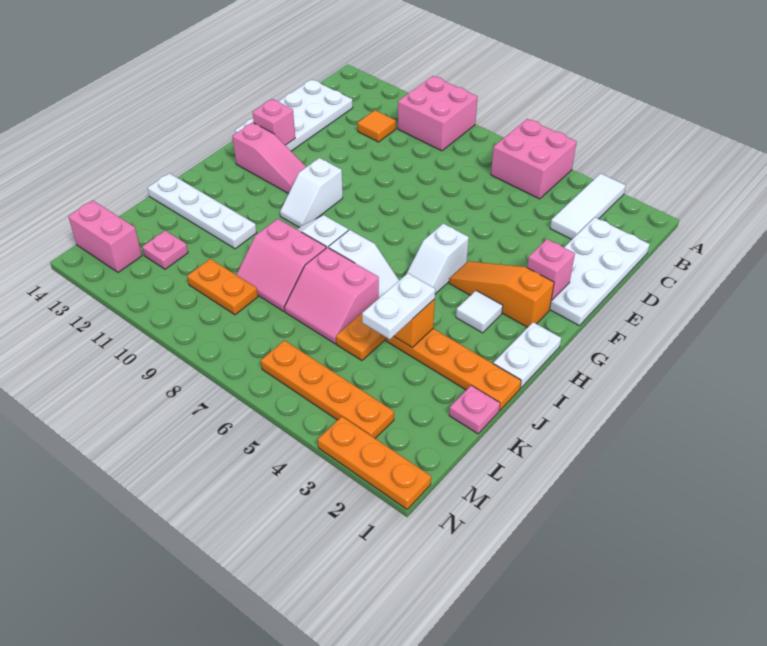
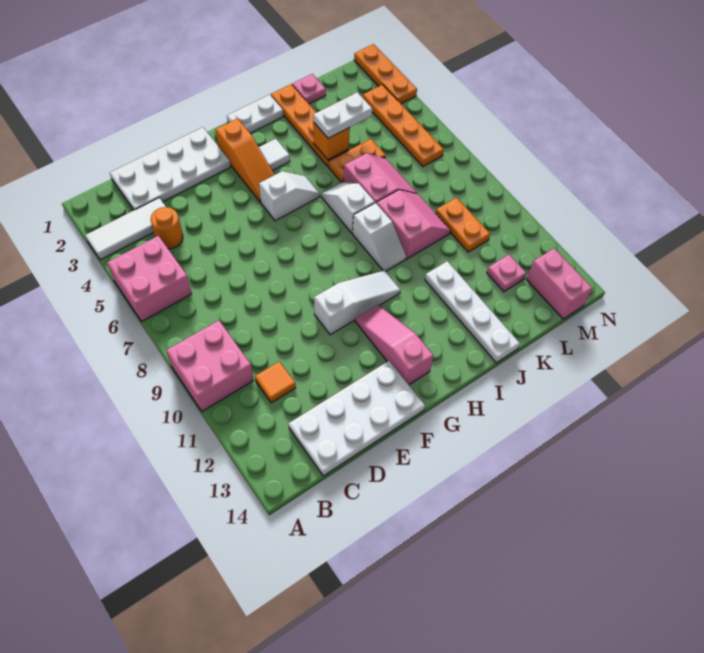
none -> orange round brick C4 level 1
pink brick F2 level 2 -> none
pink brick F13 level 2 -> none
white slope G10:H10 level 1 top G -> white slope F10:H10 level 1 top F

